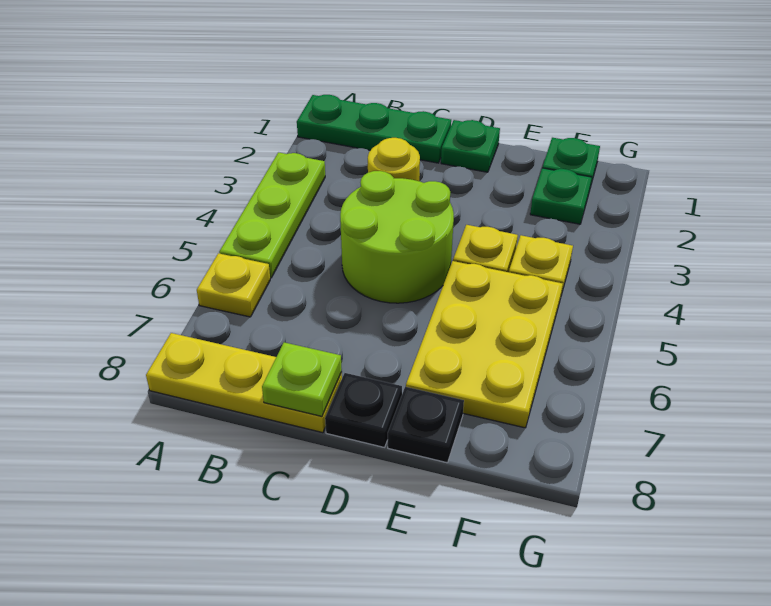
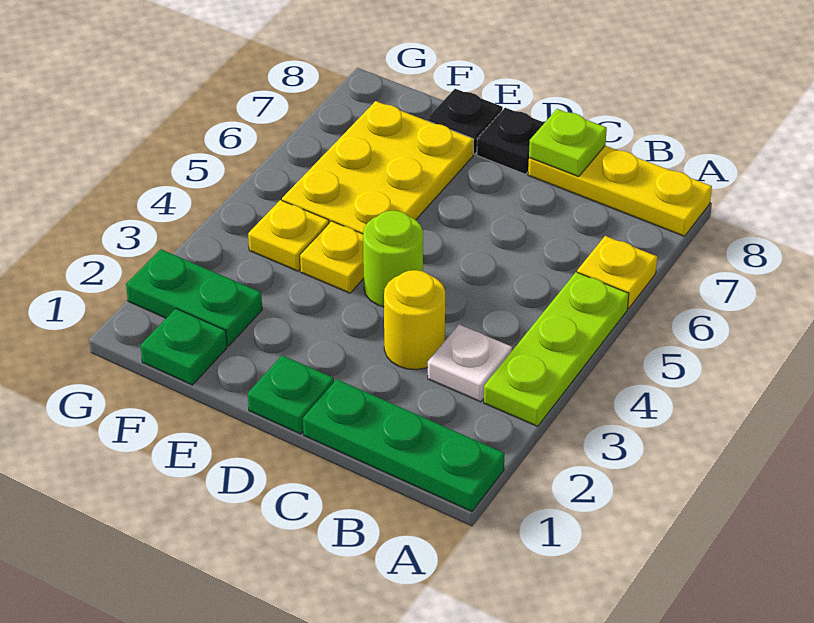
none -> white plate B3 level 1
lime round brick C4:D5 level 1 -> lime round brick D4 level 1
green plate F2 level 1 -> green plate F2:G2 level 1

